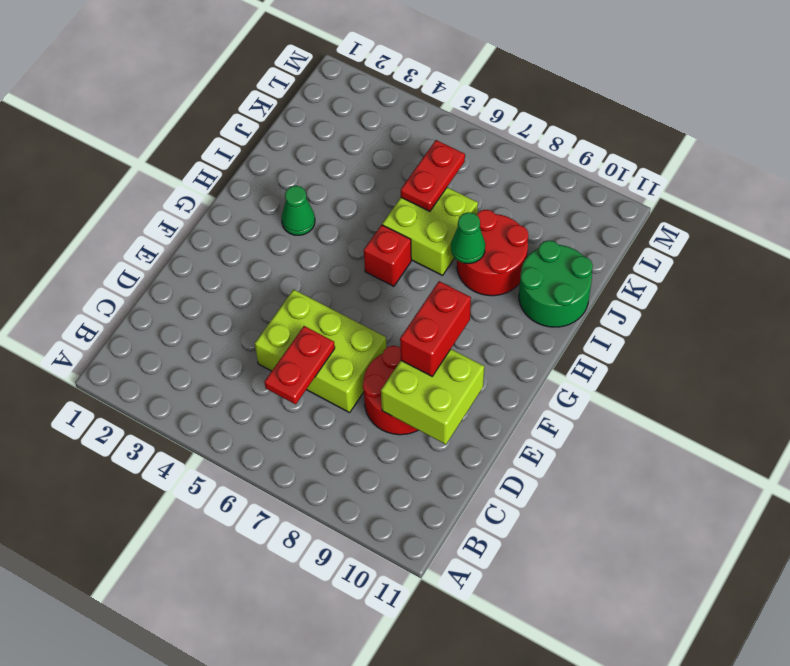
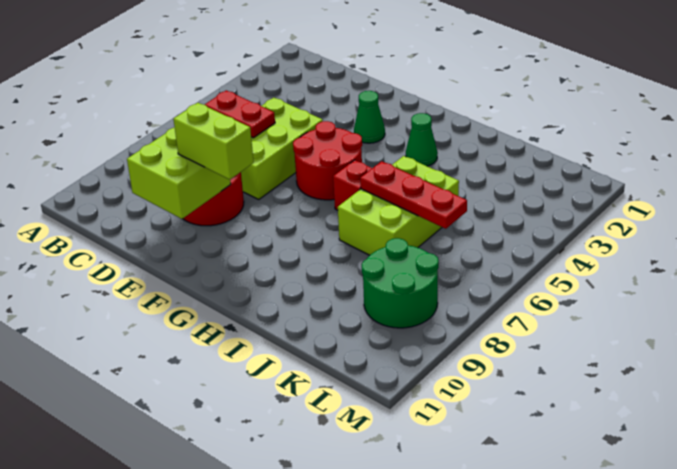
red brick E9:F9 level 3 -> lime brick E9:F9 level 3
lime brick I6:J7 level 1 -> lime brick I5:J7 level 1
red round brick I8:J9 level 1 -> red round brick F5:G6 level 1
green cone I8 level 2 -> green cone F3 level 1
green round brick I10:J11 level 1 -> green round brick K8:L9 level 1
red plate J6:K6 level 2 -> red plate I6:K6 level 2

